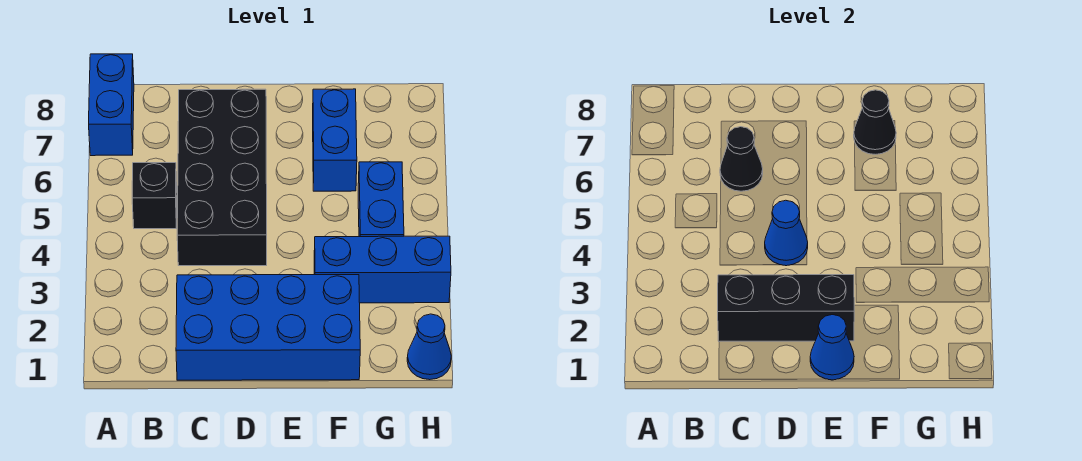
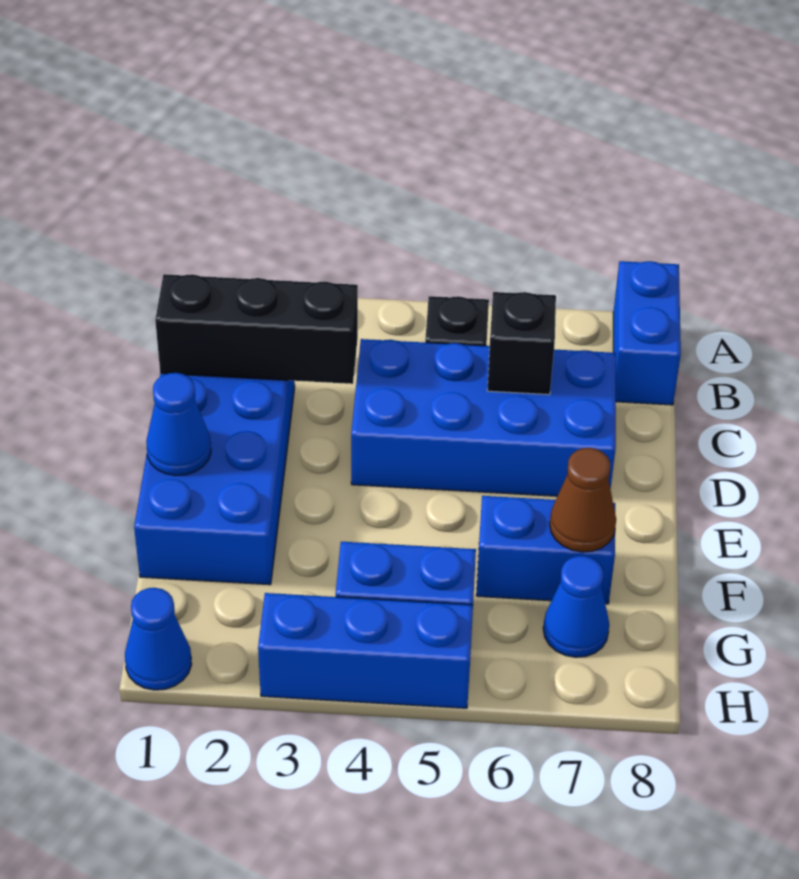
blue brick A7:A8 level 1 -> blue brick A8:B8 level 1
black brick C2:E2 level 2 -> black brick C1:C3 level 2
black brick C4:D7 level 1 -> blue brick C4:D7 level 1
black cone C6 level 2 -> black brick C6 level 2
blue cone D4 level 2 -> blue cone G7 level 1
blue brick F3:H3 level 1 -> blue brick H3:H5 level 1
black cone F7 level 2 -> brown cone F7 level 2

